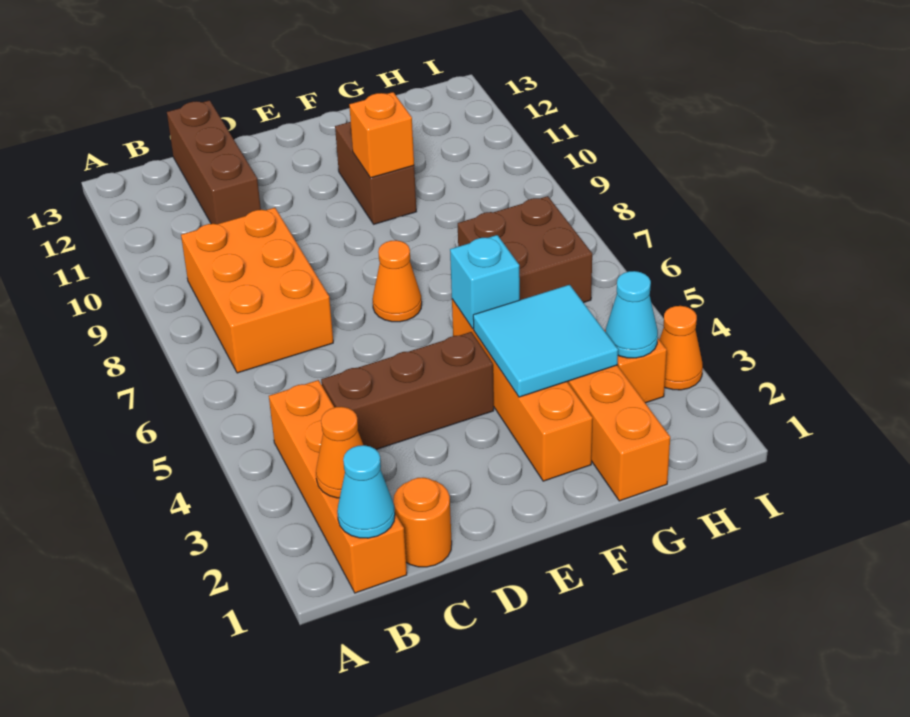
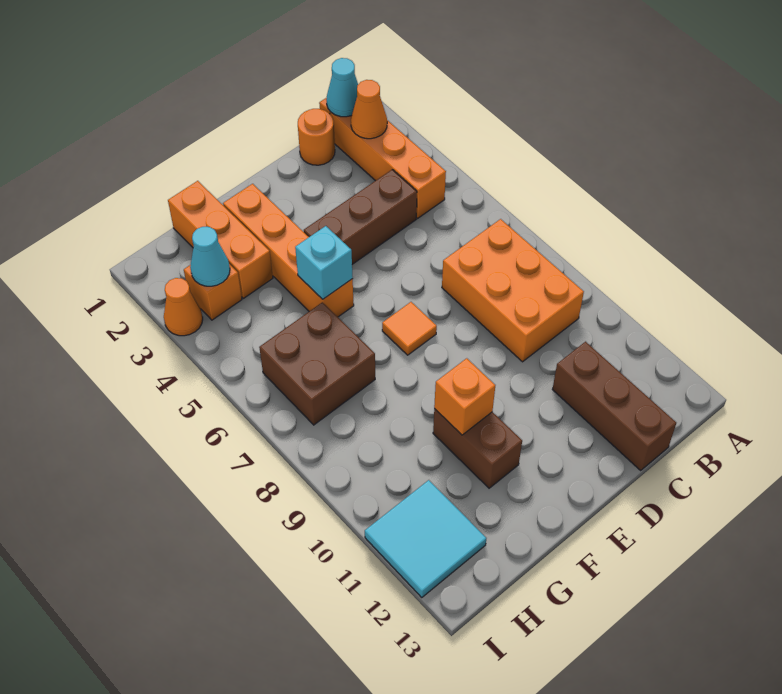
orange cone E7 level 1 -> orange tile E7 level 1
cyan tile F3:G4 level 2 -> cyan tile H11:I12 level 1

